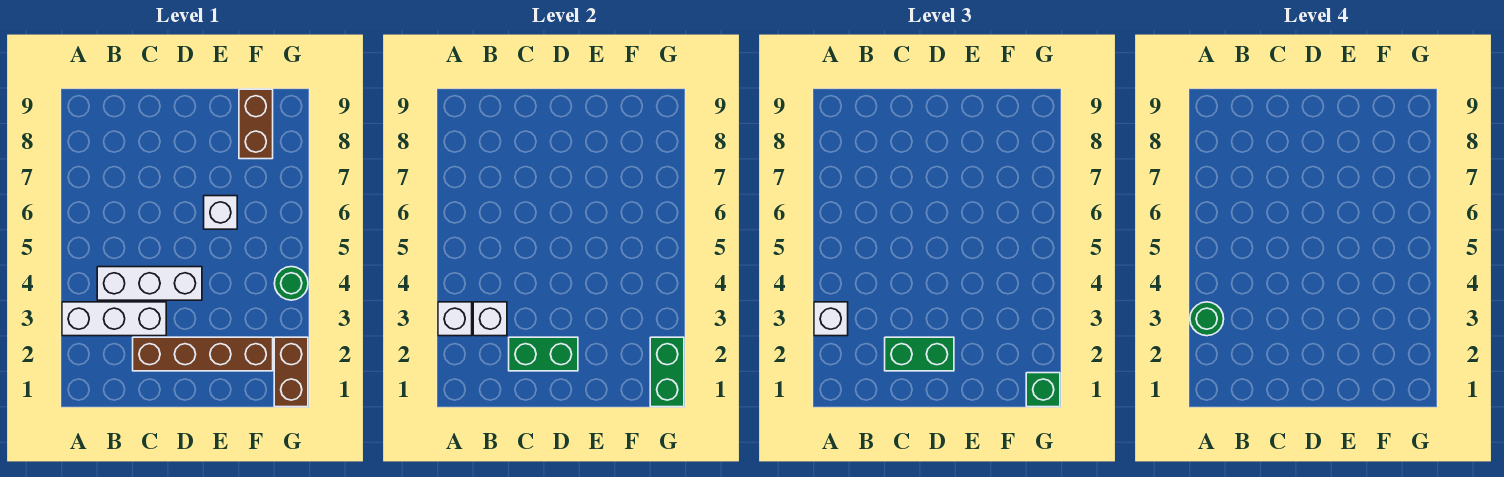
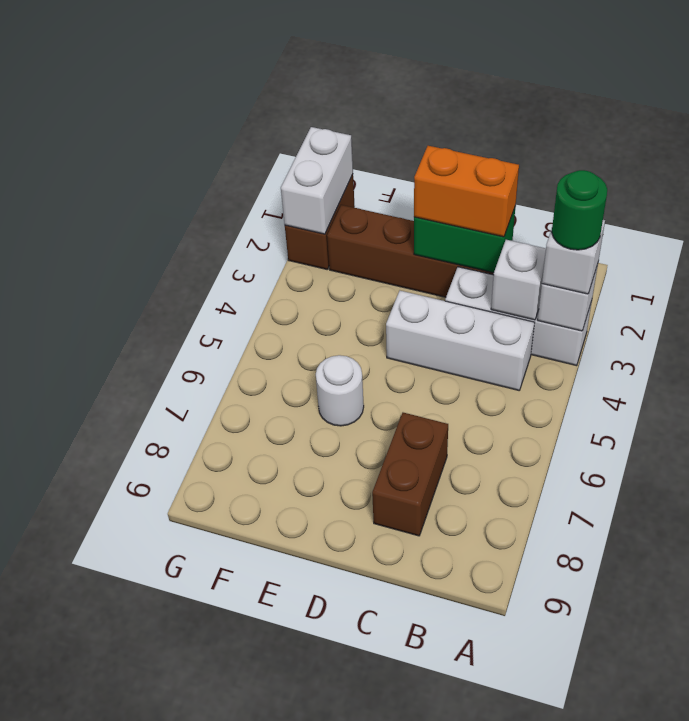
green brick C2:D2 level 3 -> orange brick C2:D2 level 3
white brick E6 level 1 -> white round brick E6 level 1
brown brick F8:F9 level 1 -> brown brick C7:C8 level 1
green brick G1:G2 level 2 -> white brick G1:G2 level 2
green brick G1 level 3 -> none
green round brick G4 level 1 -> none

